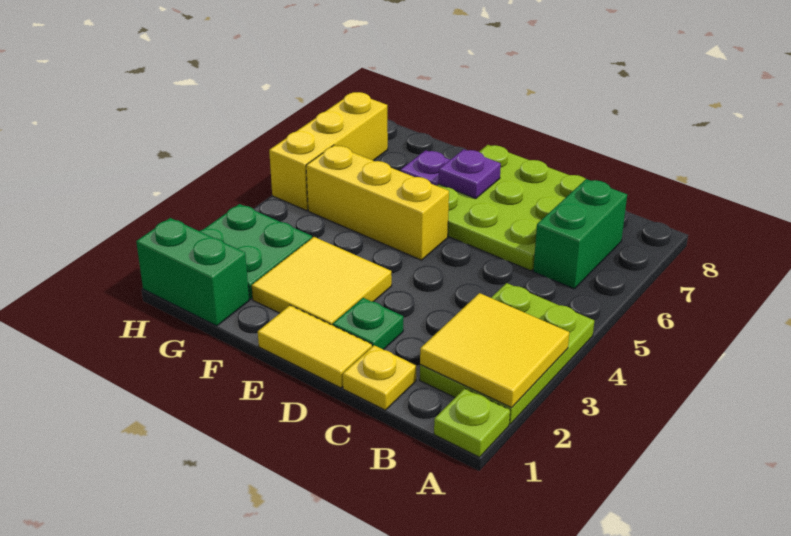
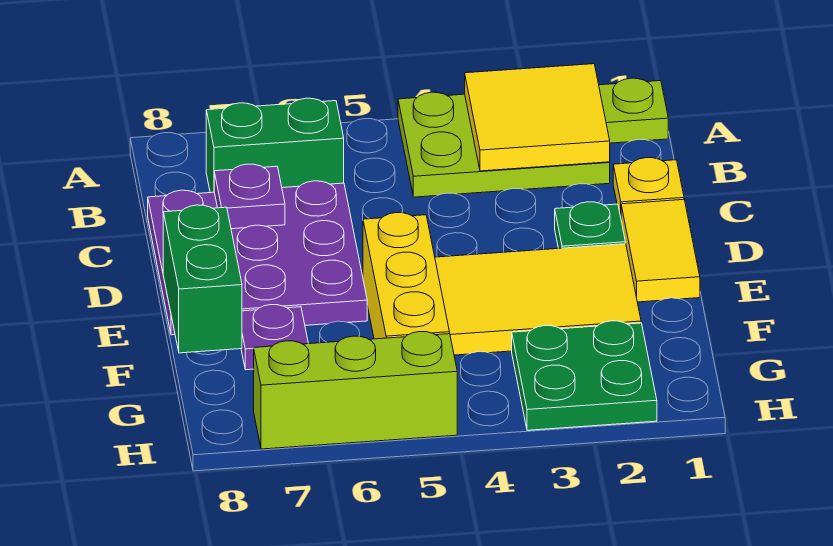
lime plate C6:E8 level 1 -> purple plate C6:E8 level 1
yellow tile E2:F3 level 1 -> yellow tile E2:F4 level 1
purple plate E7 level 2 -> purple plate C7 level 2
green brick G1:H1 level 1 -> green brick E8:F8 level 2
yellow brick H5:H7 level 1 -> lime brick H5:H7 level 1

